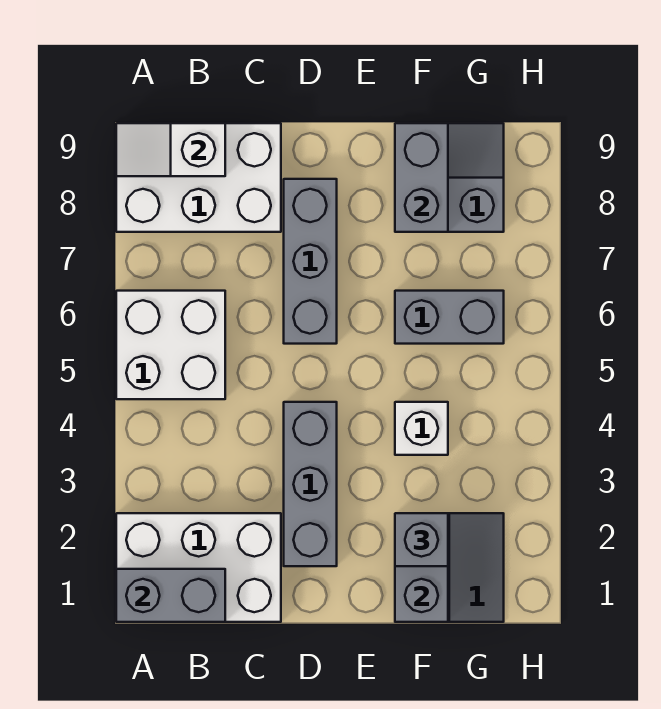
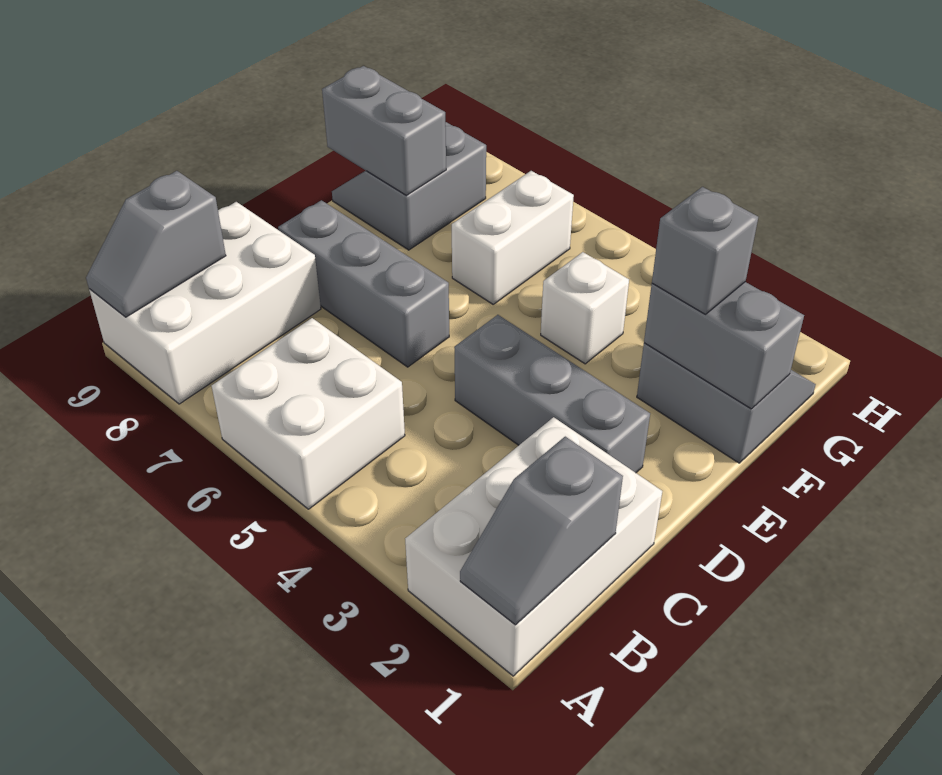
grey brick A1:B1 level 2 -> grey slope A1:B1 level 2 top B
white slope A9:B9 level 2 top B -> grey slope A9:B9 level 2 top B
grey brick F6:G6 level 1 -> white brick F6:G6 level 1

